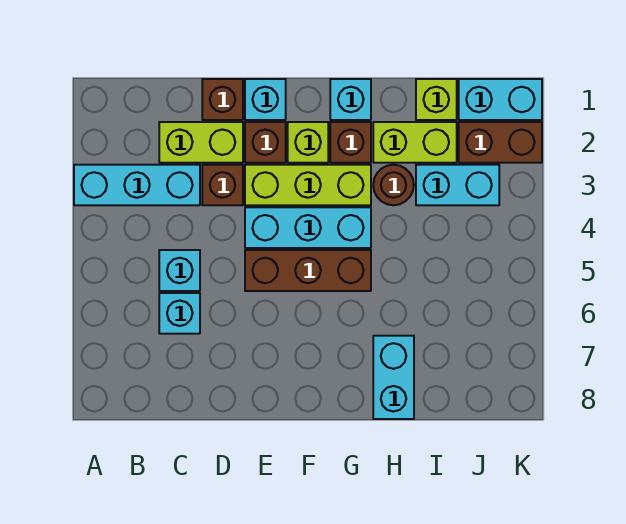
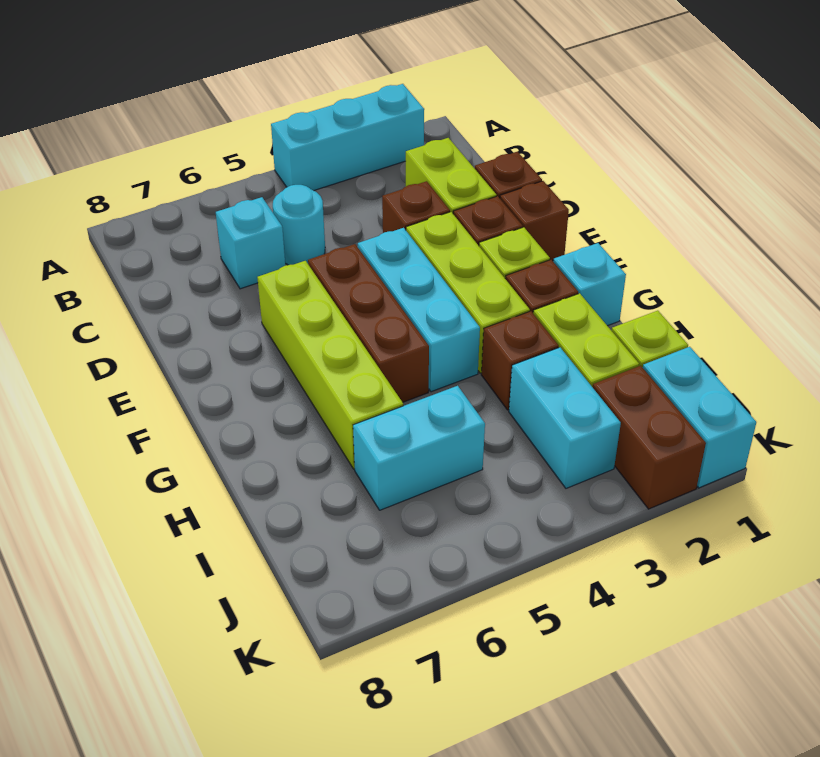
cyan brick A3:C3 level 1 -> cyan brick A2:A4 level 1
cyan brick C5 level 1 -> cyan round brick C5 level 1
cyan brick E1 level 1 -> brown brick E1 level 1
none -> lime brick E6:H6 level 1
brown round brick H3 level 1 -> brown brick H3 level 1
cyan brick H7:H8 level 1 -> cyan brick I5:I6 level 1

